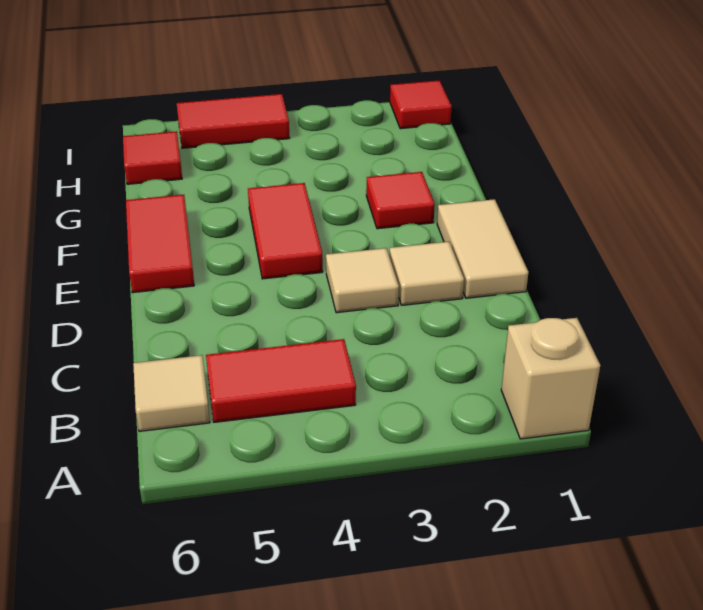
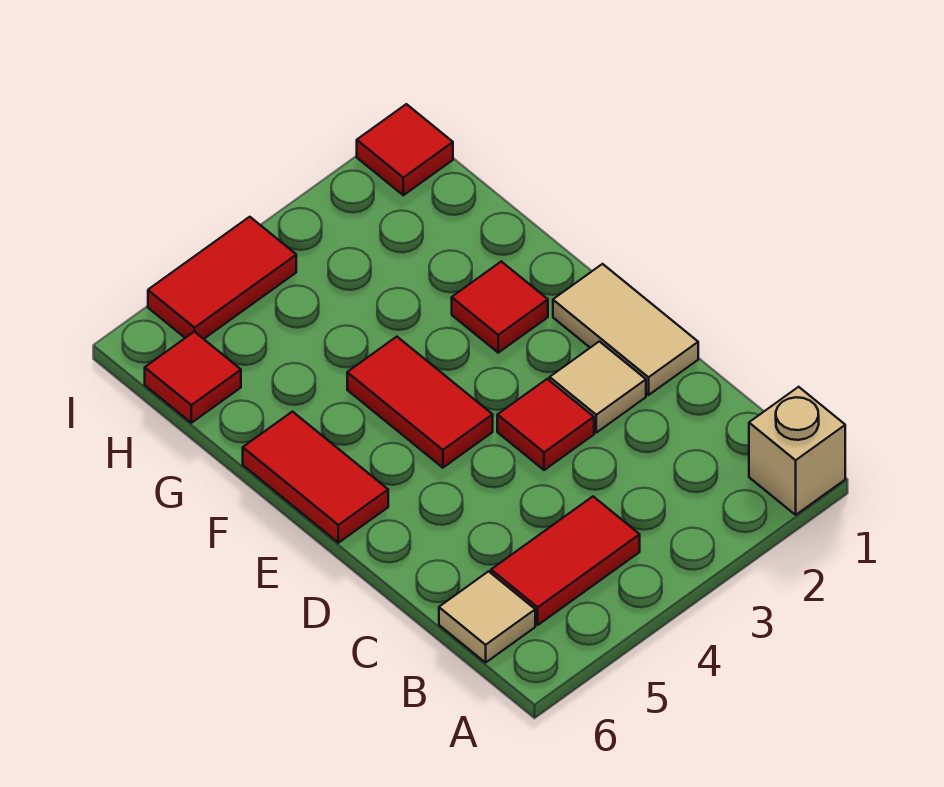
tan tile D3 level 1 -> red tile D3 level 1

